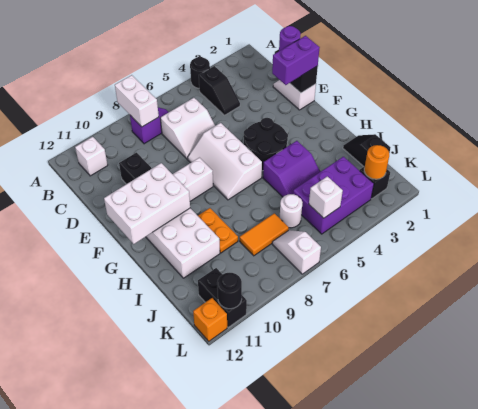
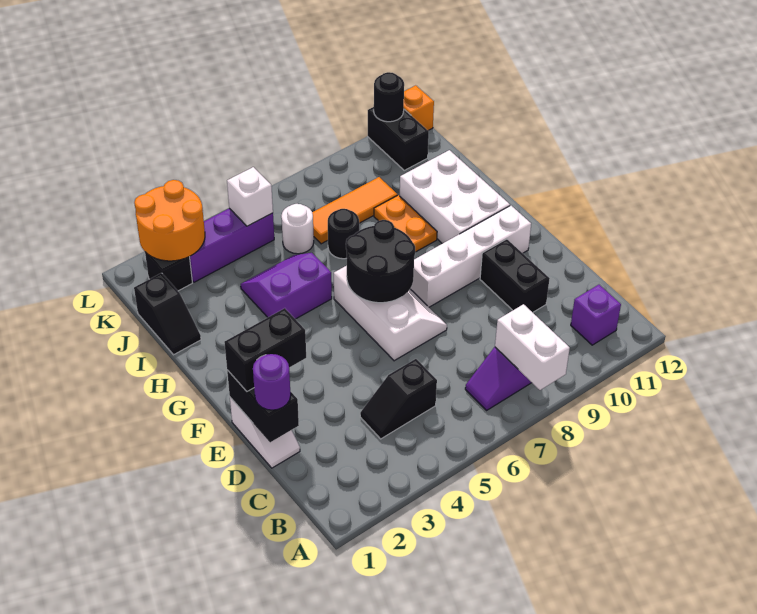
black round brick A4 level 1 -> black round brick I7 level 1
black slope B4:C4 level 1 top B -> black slope C4:C5 level 1 top 5
white brick B11 level 1 -> purple brick B11 level 1
white slope C6:D7 level 1 top C -> none
purple brick E1:E2 level 3 -> black brick E1:E2 level 3
black round brick F4:G5 level 1 -> black round brick F6:G7 level 2
white brick F10:G12 level 2 -> none
purple brick J3:K5 level 1 -> purple brick K3:K5 level 1
orange tile J7:J8 level 1 -> orange tile J7:J9 level 1
orange round brick K2 level 2 -> orange round brick K2:L3 level 2
white slope K7:L7 level 1 top L -> none

